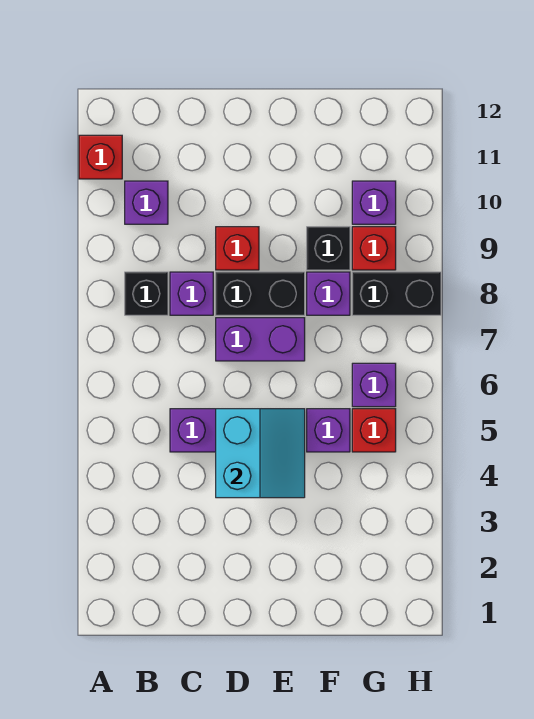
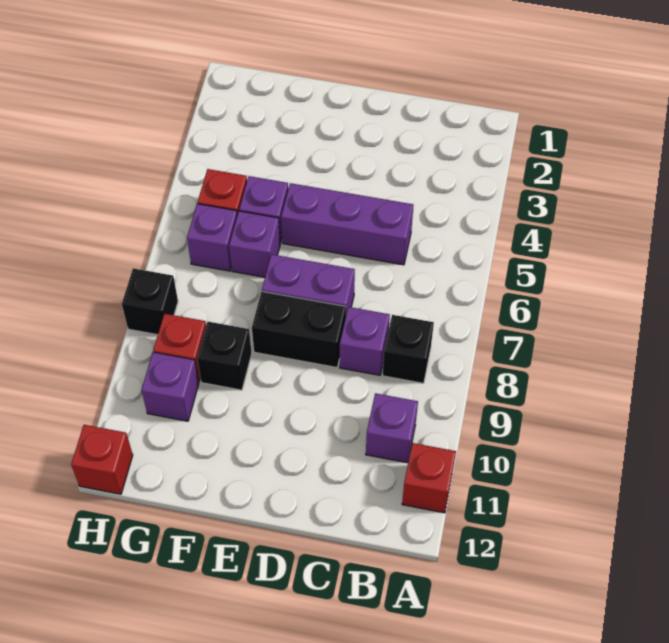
cyan slope D4:E5 level 2 top D -> none
red brick D9 level 1 -> red brick H12 level 1
purple brick F8 level 1 -> purple brick F6 level 1
black brick G8:H8 level 1 -> black brick H8 level 1

